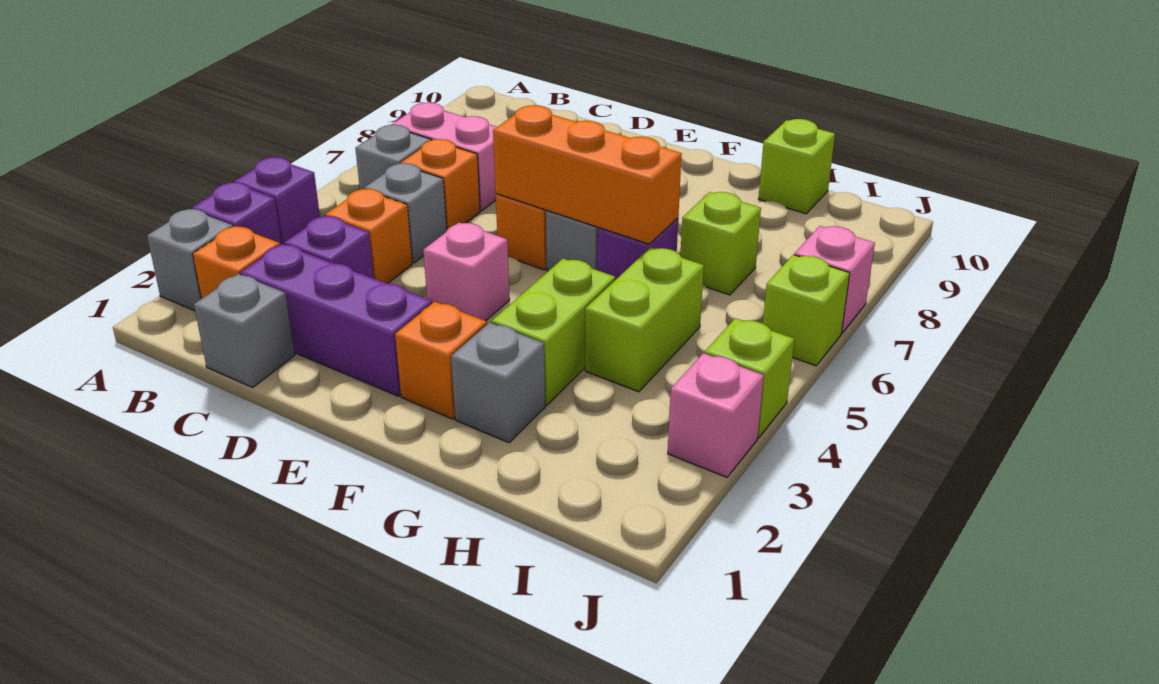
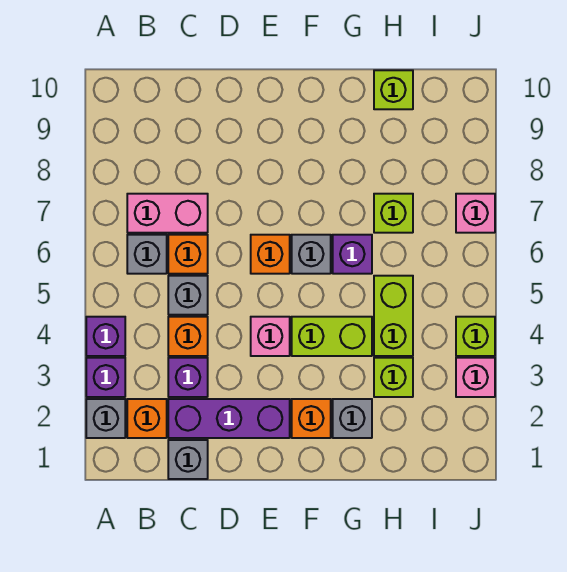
orange brick E6:G6 level 2 -> none
lime brick G3:G4 level 1 -> lime brick F4:G4 level 1
lime brick J6 level 1 -> lime brick H3 level 1

